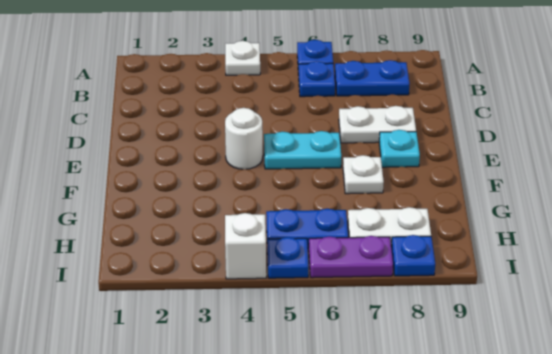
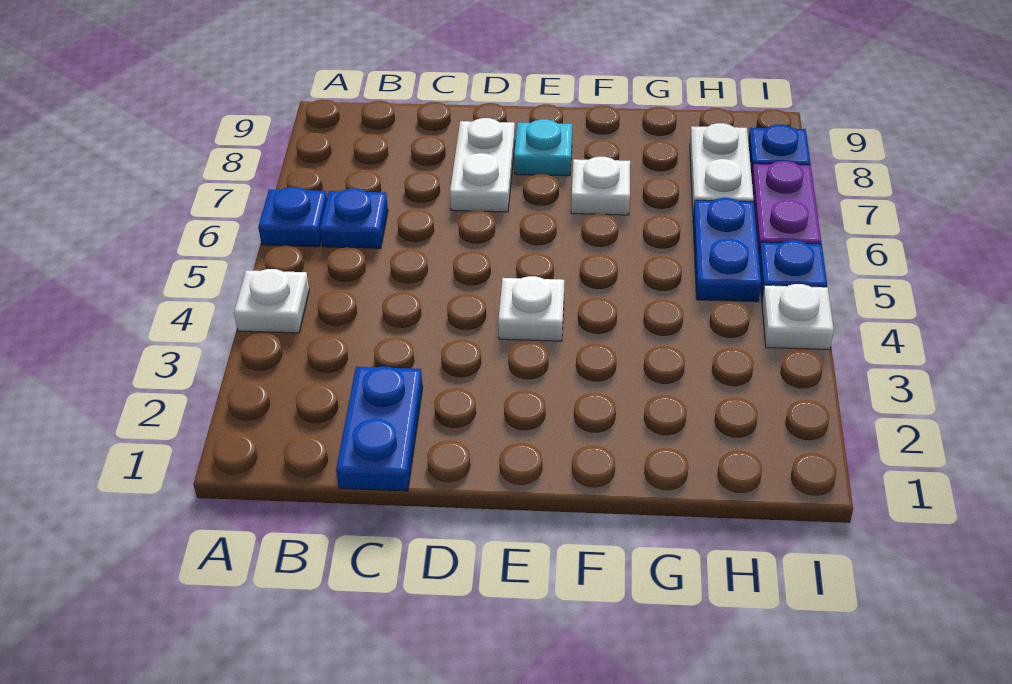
blue plate B7:B8 level 1 -> blue plate C1:C2 level 1
white round brick E4 level 1 -> white plate E4 level 1
cyan plate E5:E6 level 1 -> none
white brick I4 level 1 -> white plate I4 level 1

